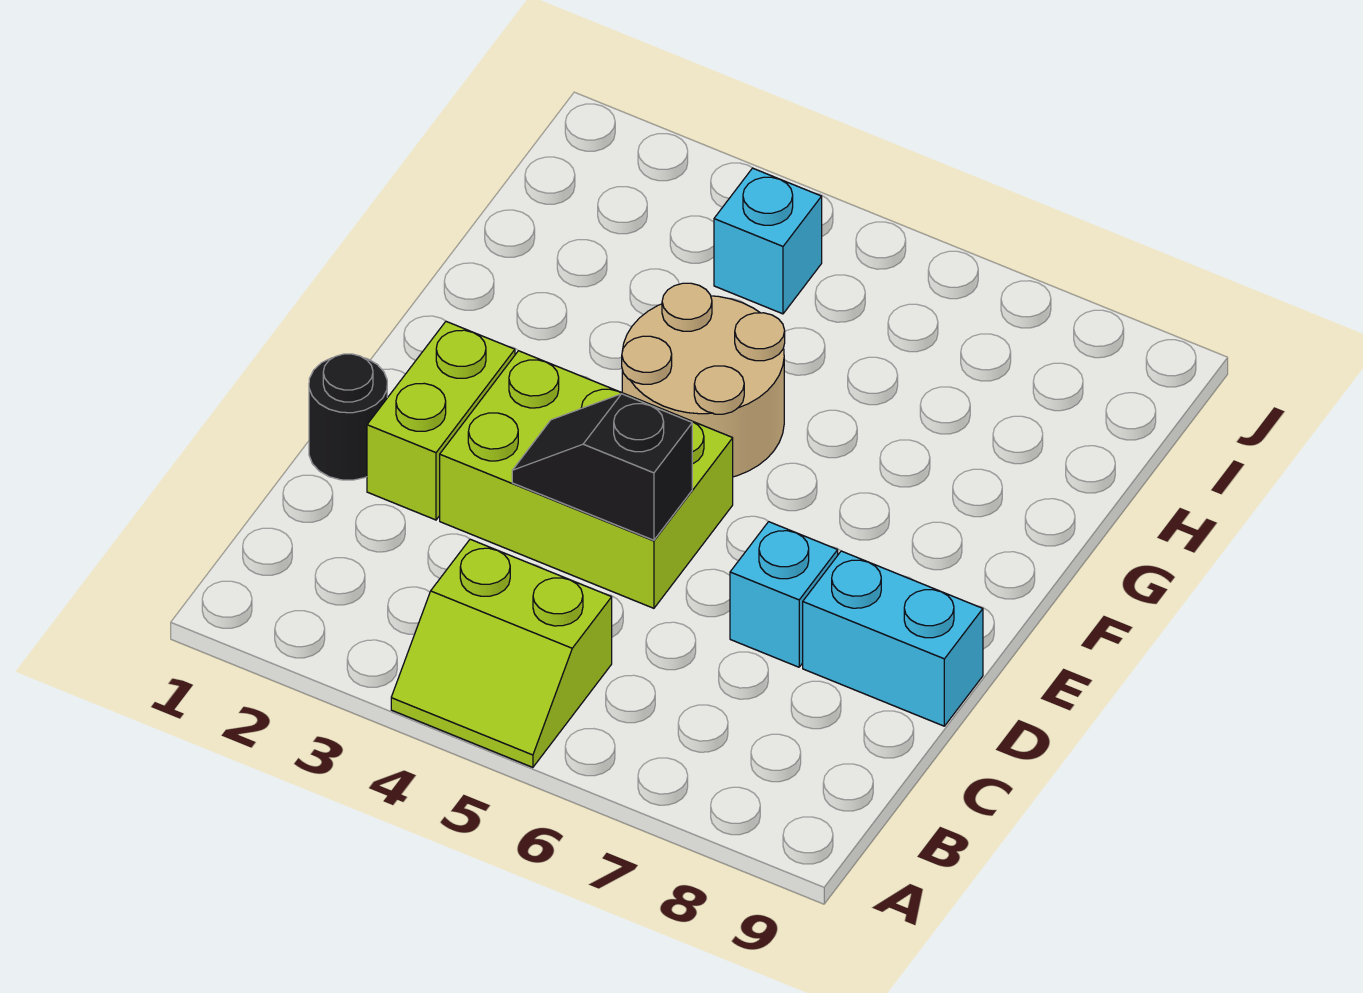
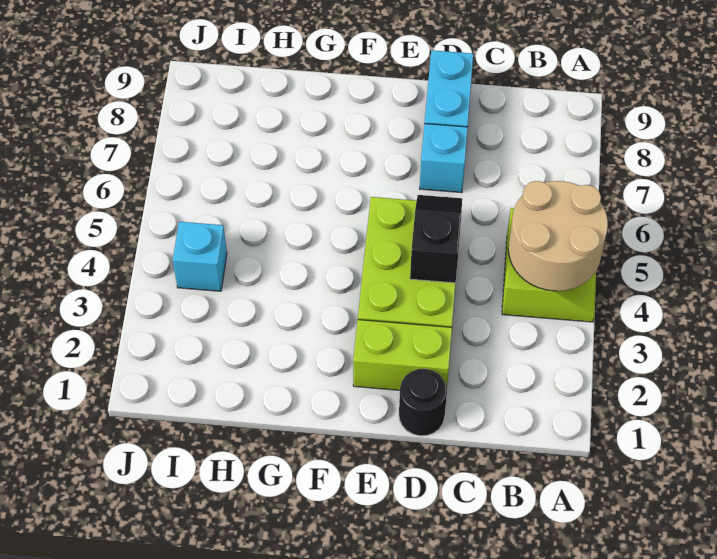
black slope D4:D5 level 2 top 5 -> black slope D4:D5 level 2 top 4
tan round brick F4:G5 level 1 -> tan round brick A4:B5 level 2

